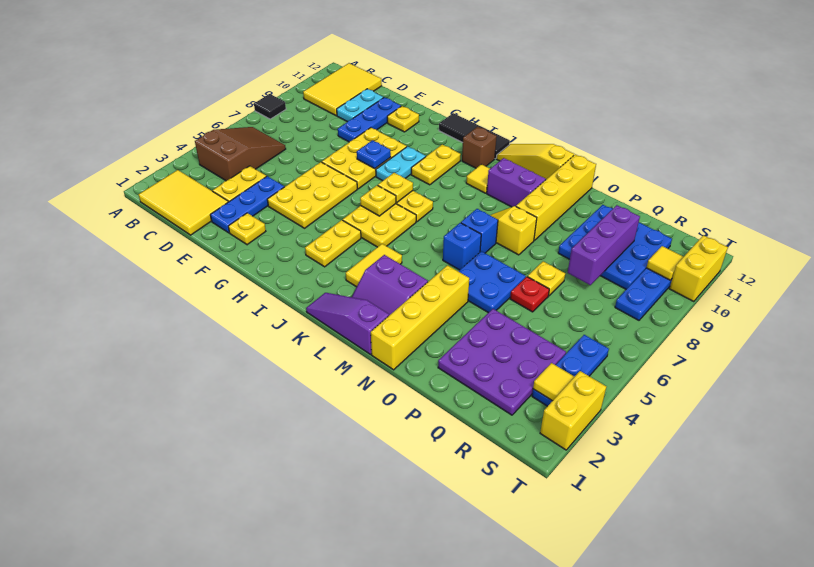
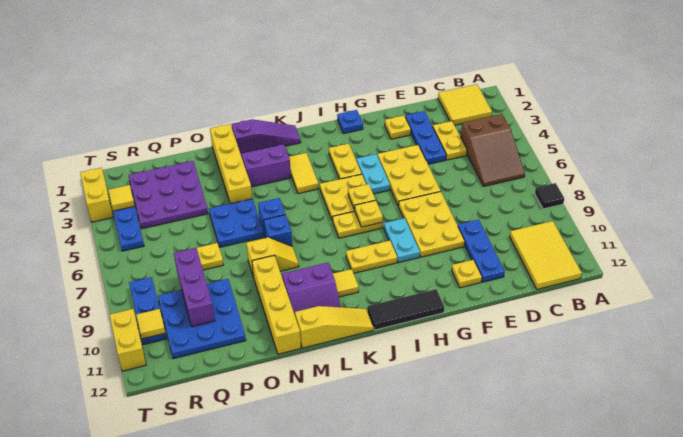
yellow tile B1:D2 level 1 -> yellow tile B1:C2 level 1
cyan plate D10:D11 level 1 -> cyan plate H4:H5 level 1
blue plate G8 level 2 -> blue plate H1 level 1
yellow plate I9:I10 level 1 -> yellow plate I9:J9 level 1
brown brick J11 level 1 -> none
red plate P6 level 1 -> none

